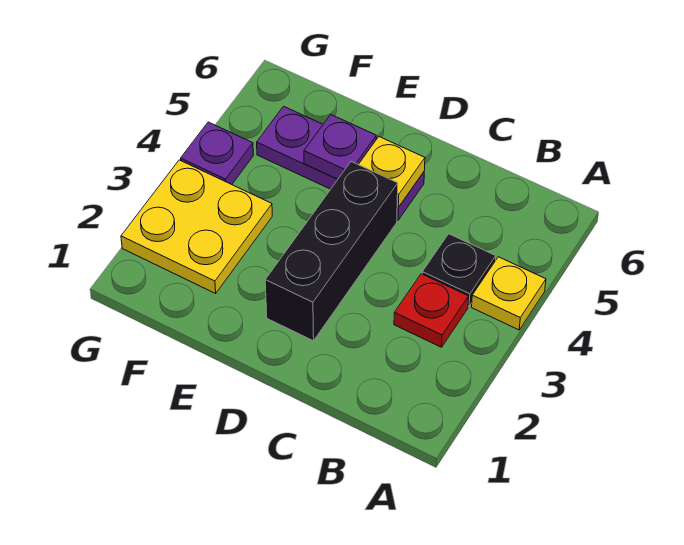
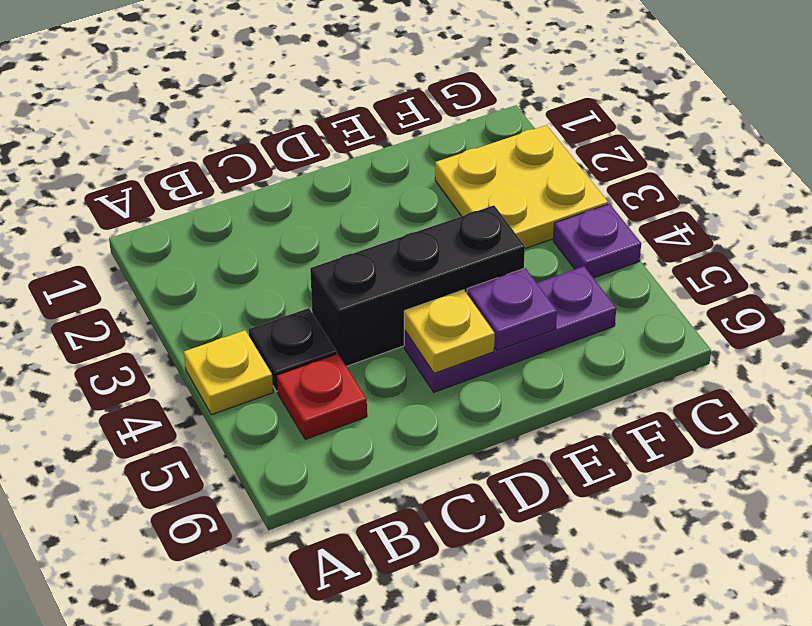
red plate B3 level 1 -> red plate B5 level 1
black brick D2:D4 level 1 -> black brick C4:E4 level 1

